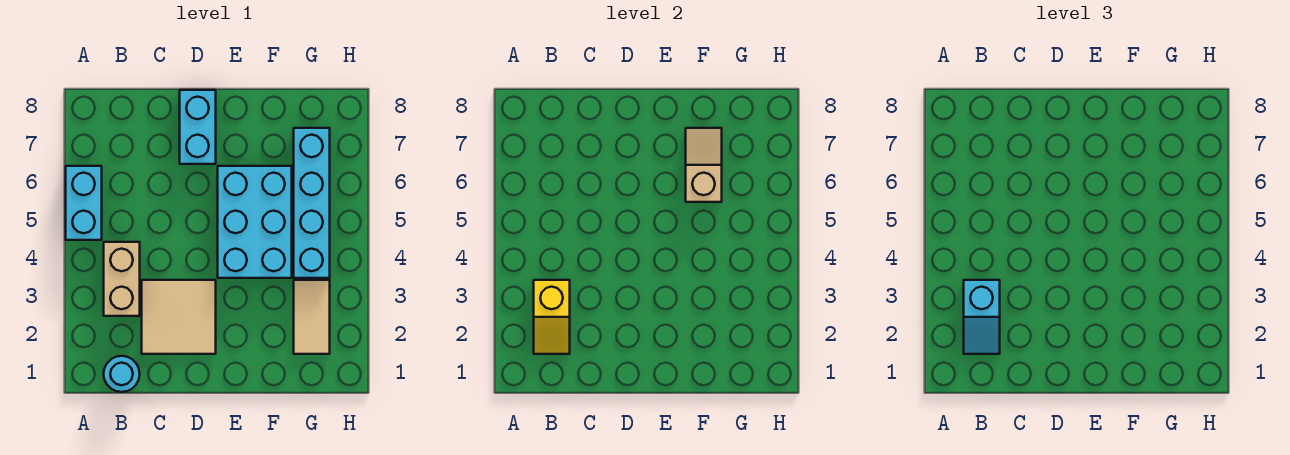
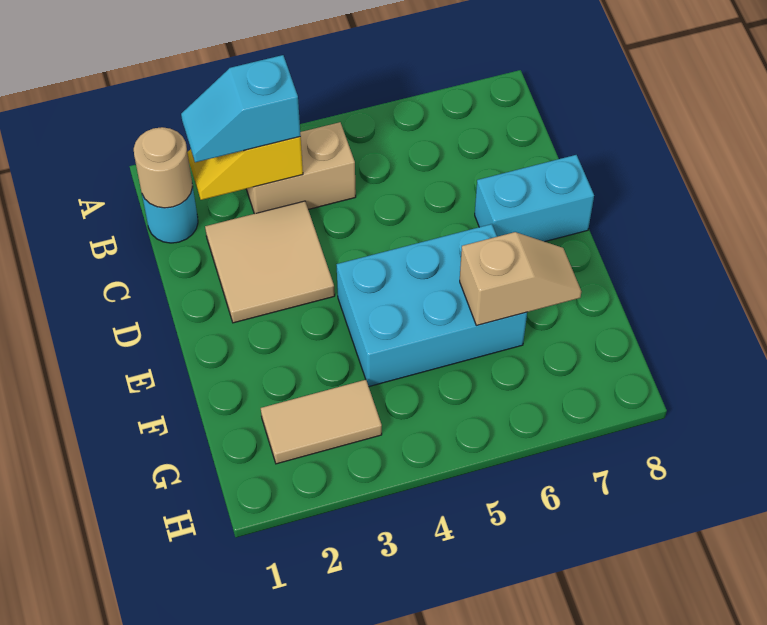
cyan brick A5:A6 level 1 -> none
none -> tan round brick B1 level 2
cyan brick G4:G7 level 1 -> none

